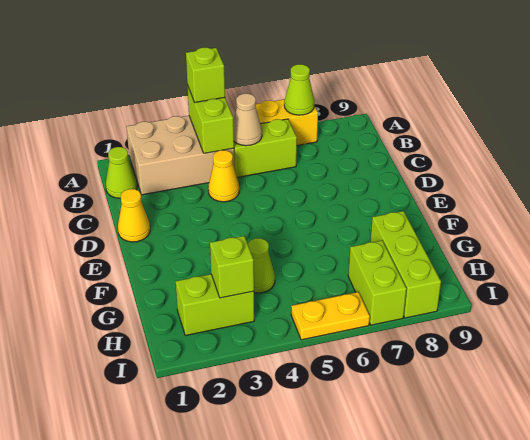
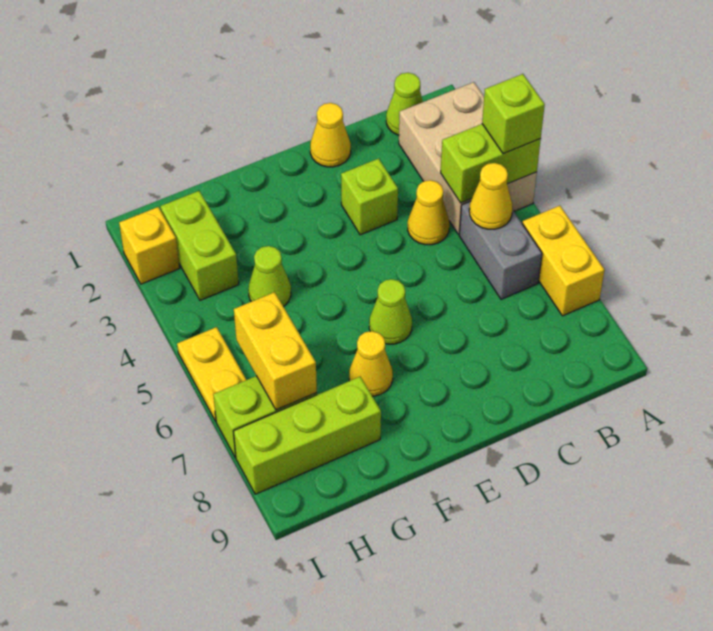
lime cone A7 level 2 -> lime cone E6 level 1
lime brick B5:B6 level 1 -> grey brick B5:B6 level 1
tan cone B5 level 2 -> yellow cone B5 level 2
none -> yellow cone F7 level 1
lime brick H3 level 2 -> lime brick D3 level 1
none -> yellow brick H6:H7 level 2
none -> yellow brick I2 level 1

